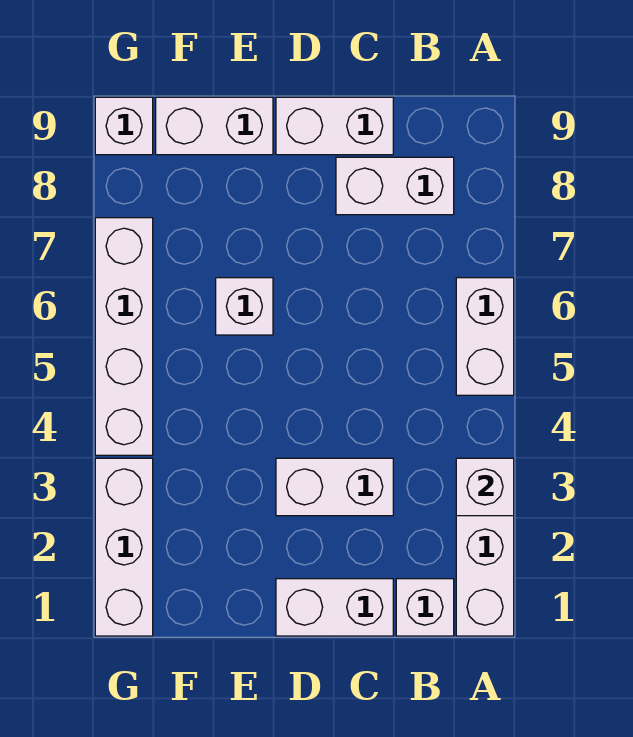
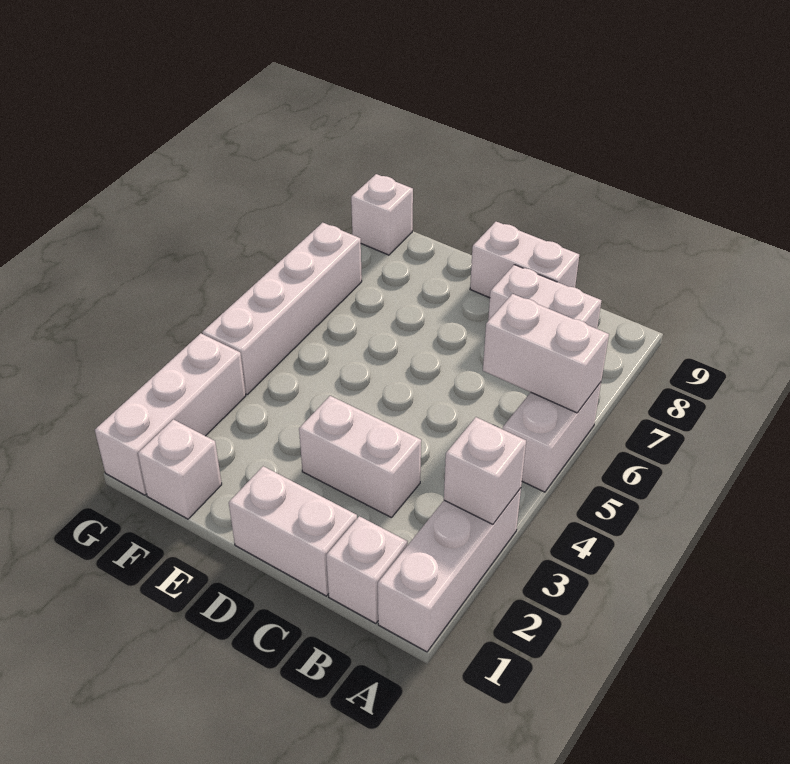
white brick E6 level 1 -> white brick F1 level 1
white brick E9:F9 level 1 -> white brick A6:B6 level 2

